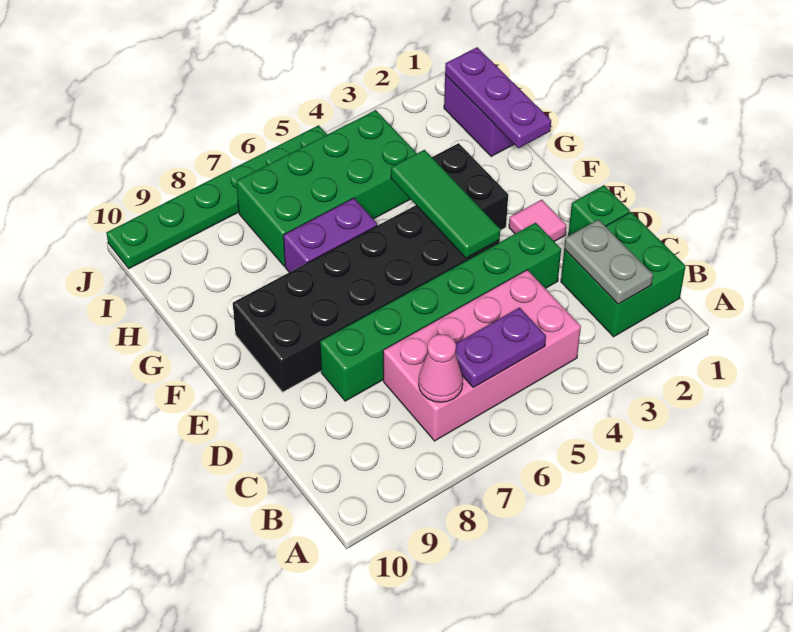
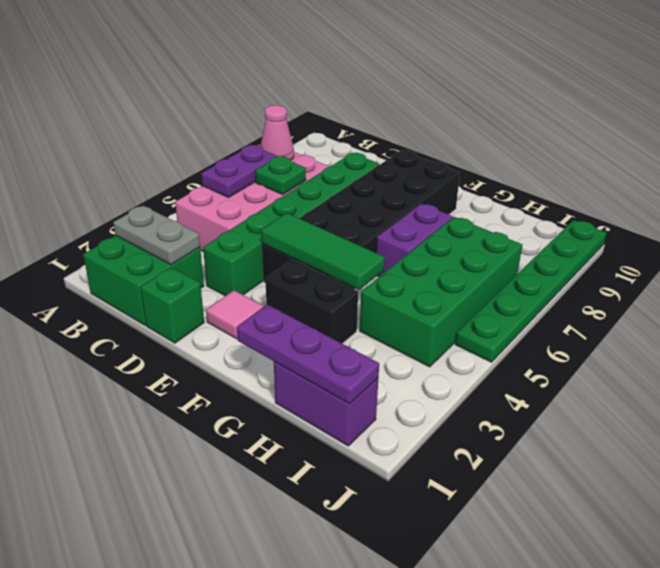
none -> green plate C6 level 2

